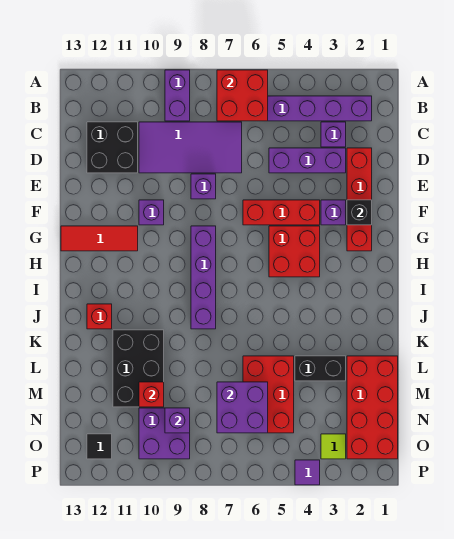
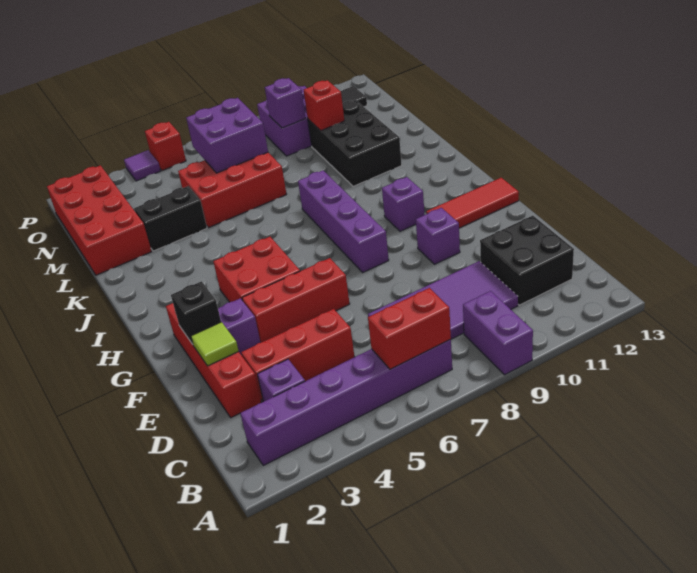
red brick A6:B7 level 2 -> red brick B6:B7 level 2
purple brick D3:D5 level 1 -> red brick D3:D5 level 1
purple brick E8 level 1 -> purple brick H10 level 1
red brick J12 level 1 -> red brick P5 level 1
red brick L5:N6 level 1 -> red brick L5:M7 level 1
lime tile O3 level 1 -> lime tile E2 level 2

